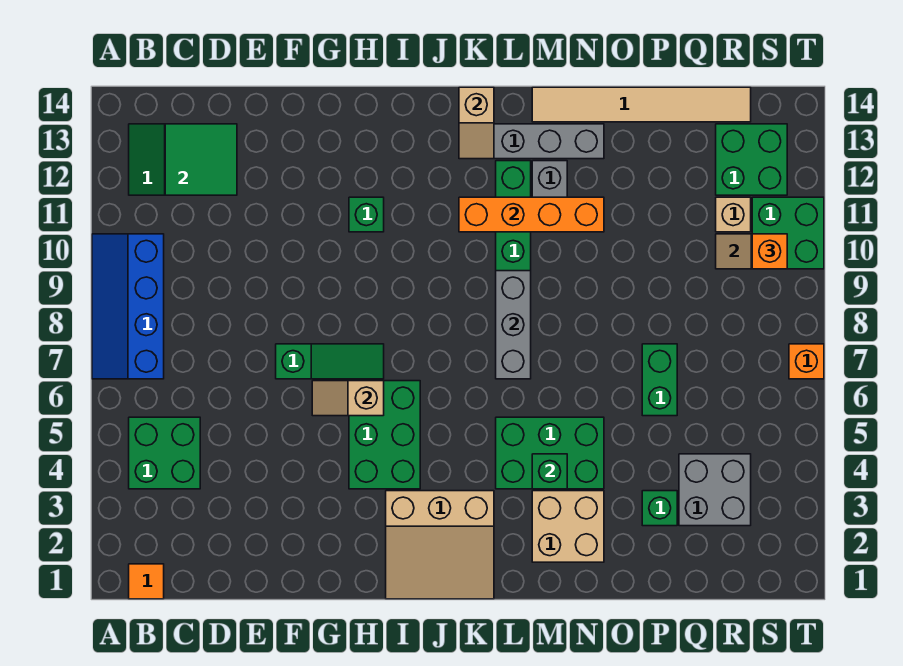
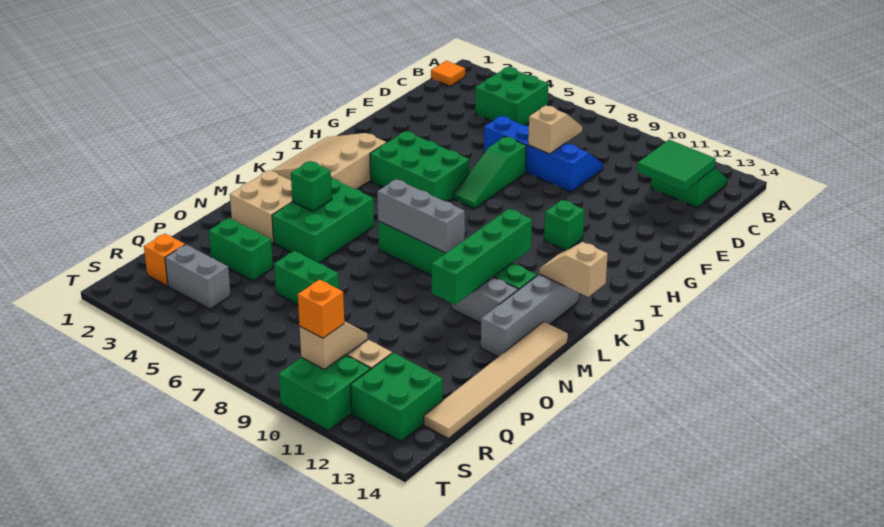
blue slope A7:B10 level 1 top B -> blue slope D6:E9 level 1 top E
tan slope G6:H6 level 2 top H -> tan slope D8:E8 level 2 top E
orange brick K11:N11 level 2 -> green brick K11:N11 level 2
green brick P3 level 1 -> green brick P3:P4 level 1
grey brick Q3:R4 level 1 -> grey brick R3:R4 level 1
orange brick T7 level 1 -> orange brick R2 level 1

